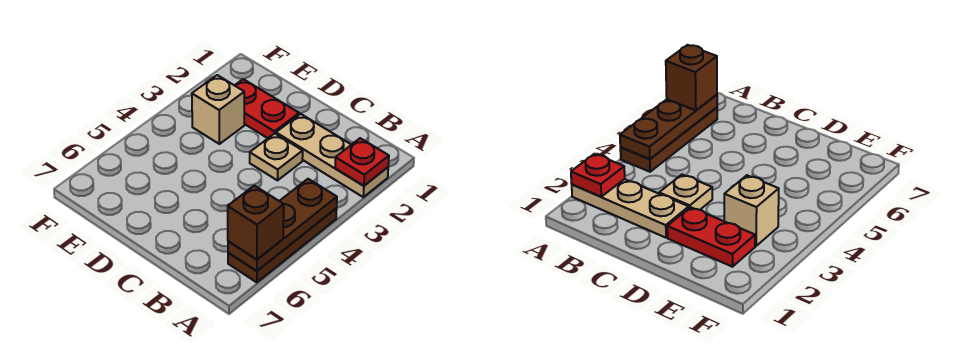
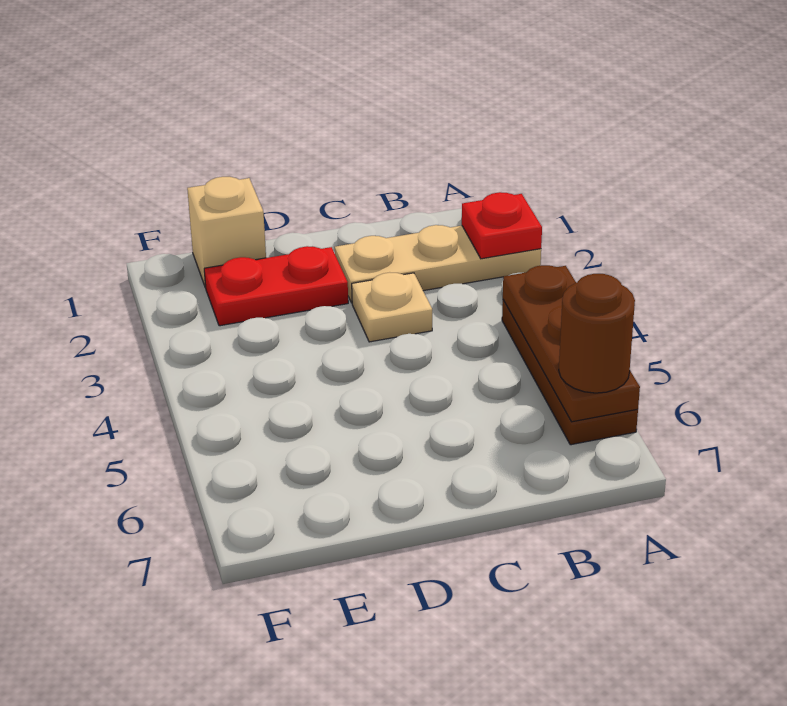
brown brick A6 level 3 -> brown round brick A6 level 3
tan brick E3 level 1 -> tan brick E1 level 1

